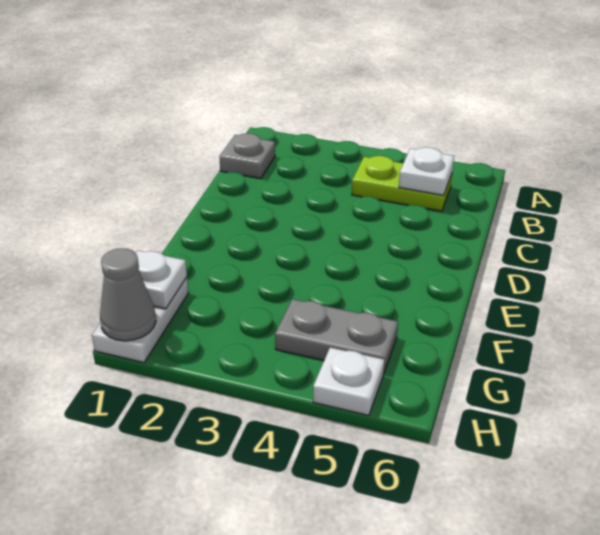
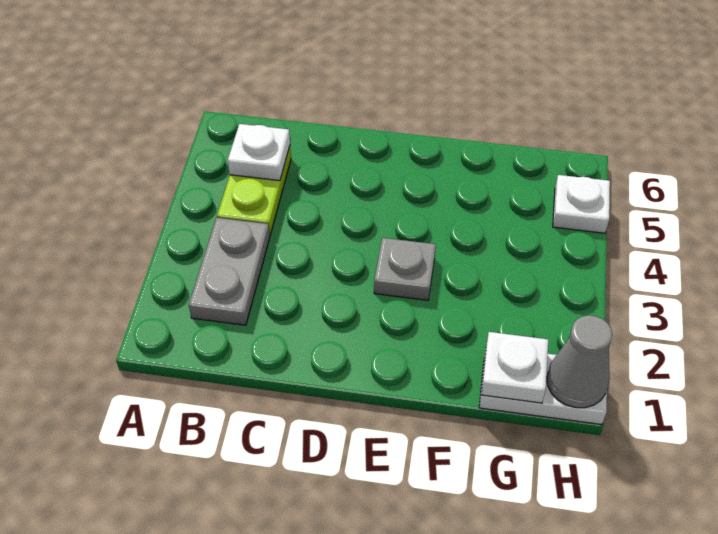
grey plate B1 level 1 -> grey plate E3 level 1
grey plate G4:G5 level 1 -> grey plate B2:B3 level 1

